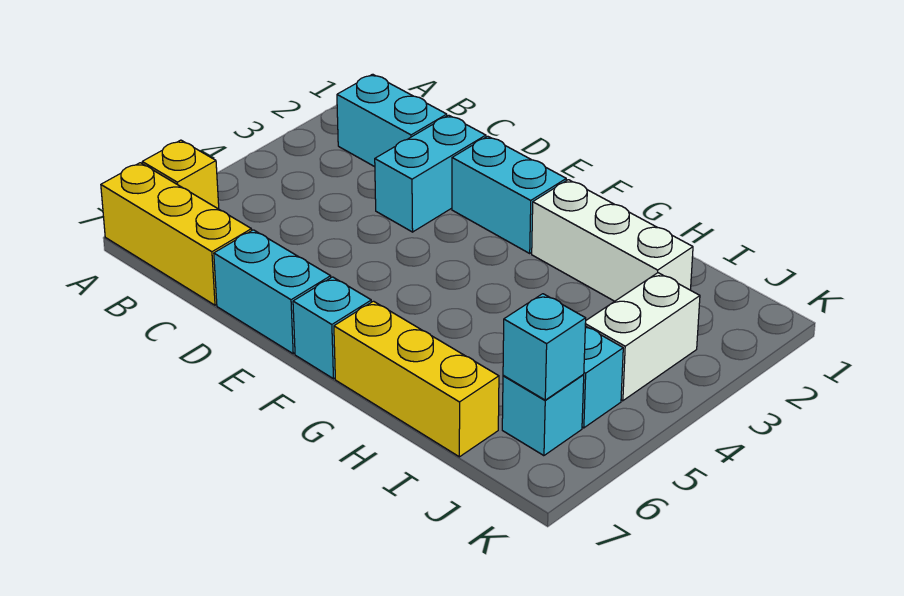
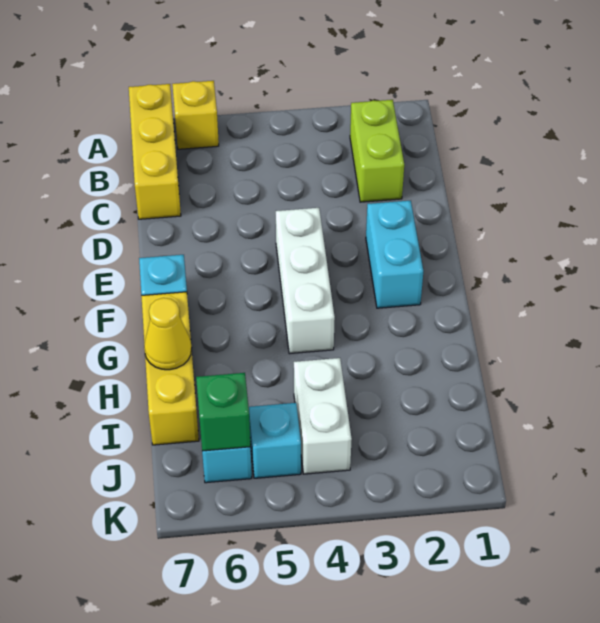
cyan brick B2:C2 level 1 -> lime brick B2:C2 level 1
cyan brick D2:D3 level 1 -> none
cyan brick D7:E7 level 1 -> none
white brick G2:I2 level 1 -> white brick E4:G4 level 1
none -> yellow cone H7 level 2
white brick J3:J4 level 1 -> white brick I4:J4 level 1
cyan brick J6 level 2 -> green brick J6 level 2

